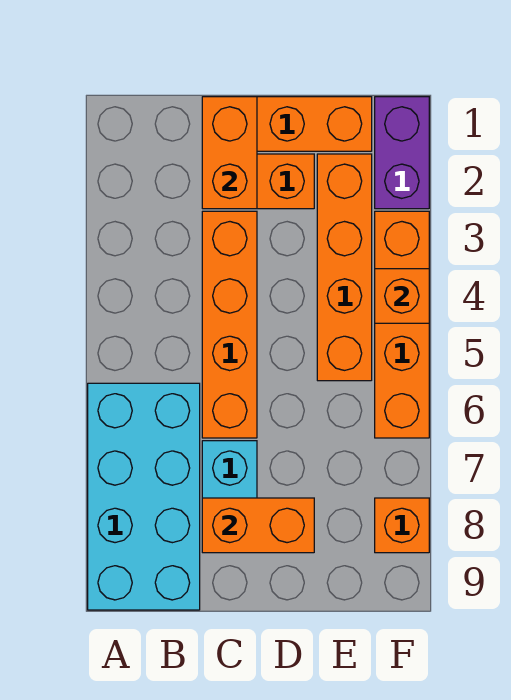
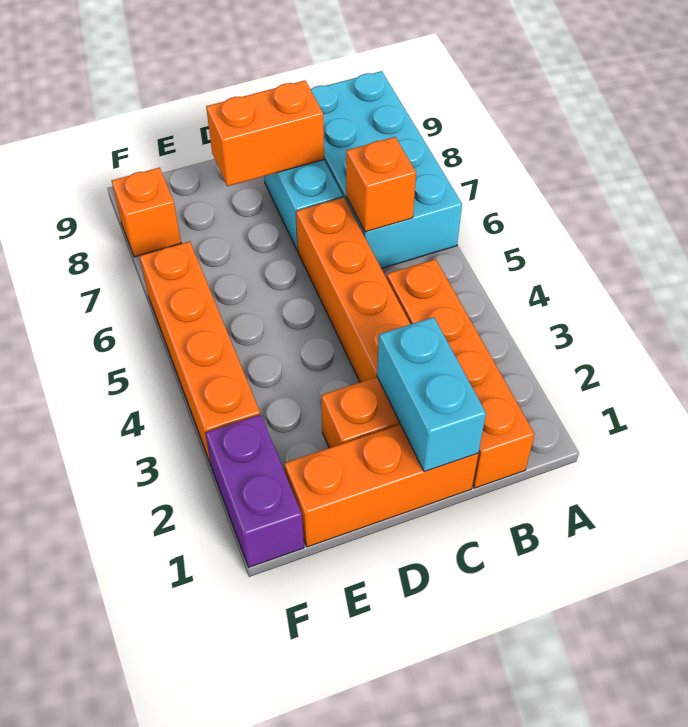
orange brick C1:C2 level 2 -> cyan brick C1:C2 level 2
orange brick E2:E5 level 1 -> orange brick B1:B4 level 1
orange brick F4 level 2 -> orange brick B6 level 2

